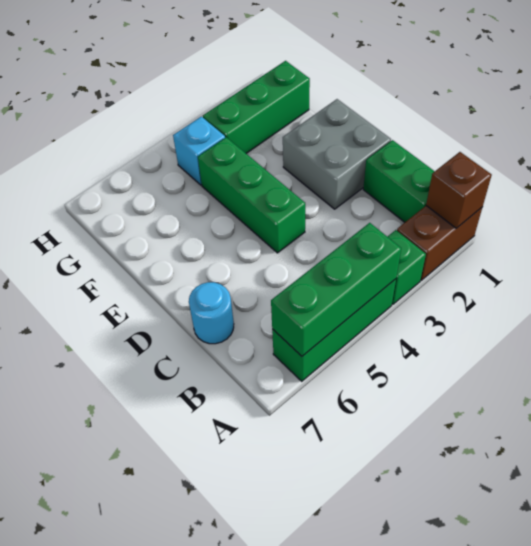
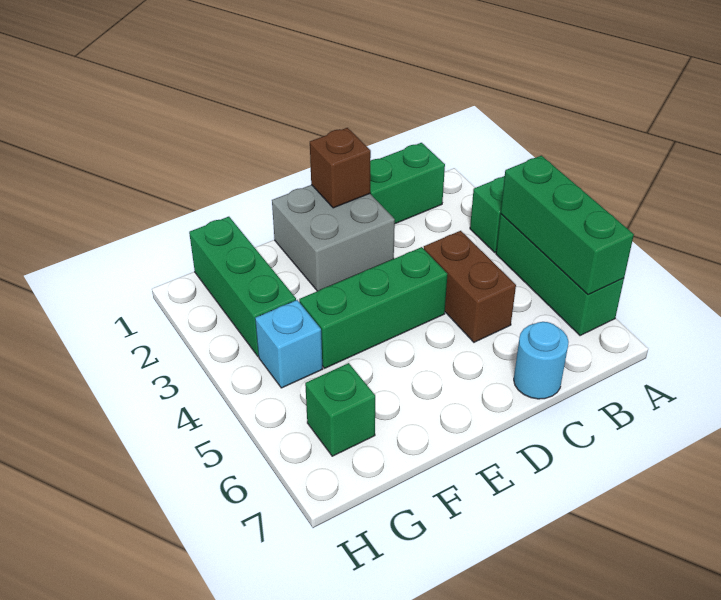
brown brick A1:A2 level 1 -> brown brick C4:C5 level 1
brown brick A1 level 2 -> brown brick D1 level 2
none -> green brick G6 level 1

